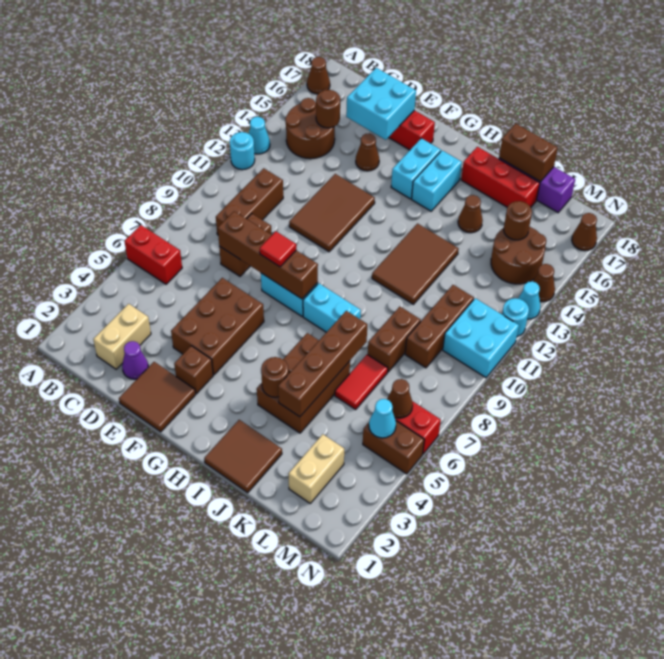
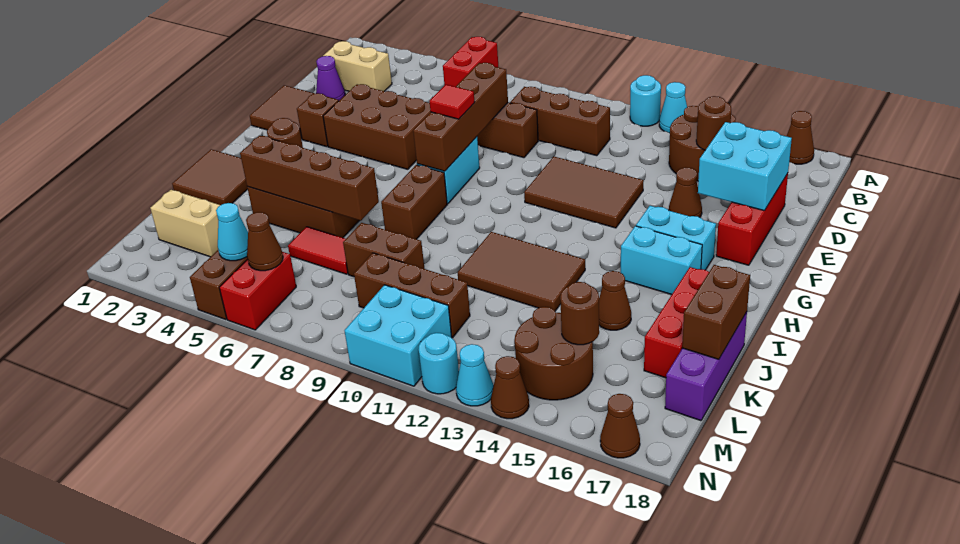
cyan brick H8:I8 level 1 -> brown brick H8:I8 level 1

